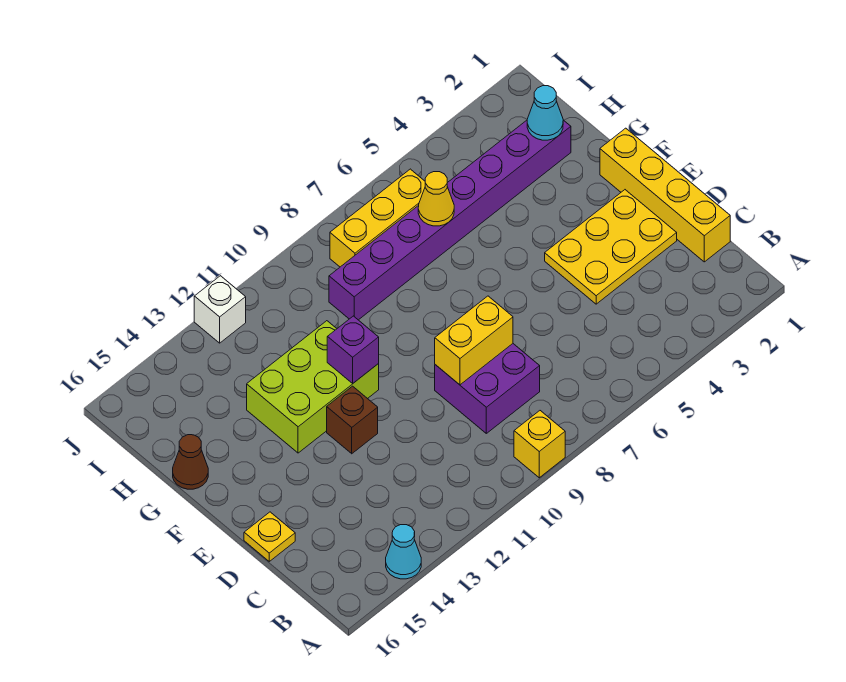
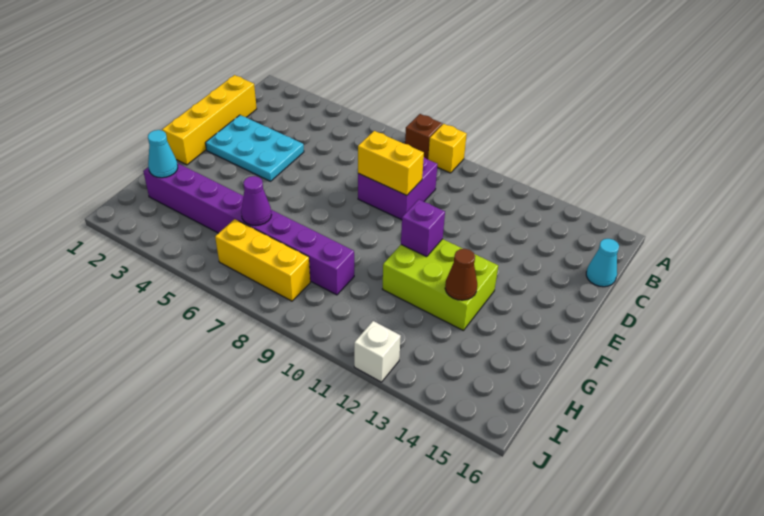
cyan cone A14 level 1 -> cyan cone C16 level 1
yellow plate D2:E4 level 1 -> cyan plate D2:E4 level 1
yellow plate D16 level 1 -> none
brown brick E12 level 1 -> brown brick A8 level 1
brown cone G16 level 1 -> brown cone G13 level 2
yellow cone H6 level 2 -> purple cone H6 level 2

